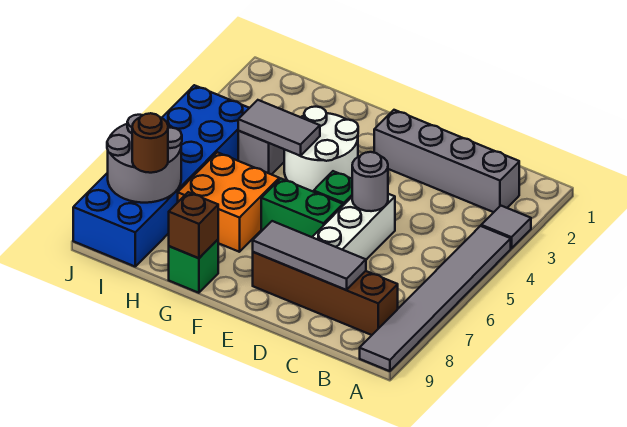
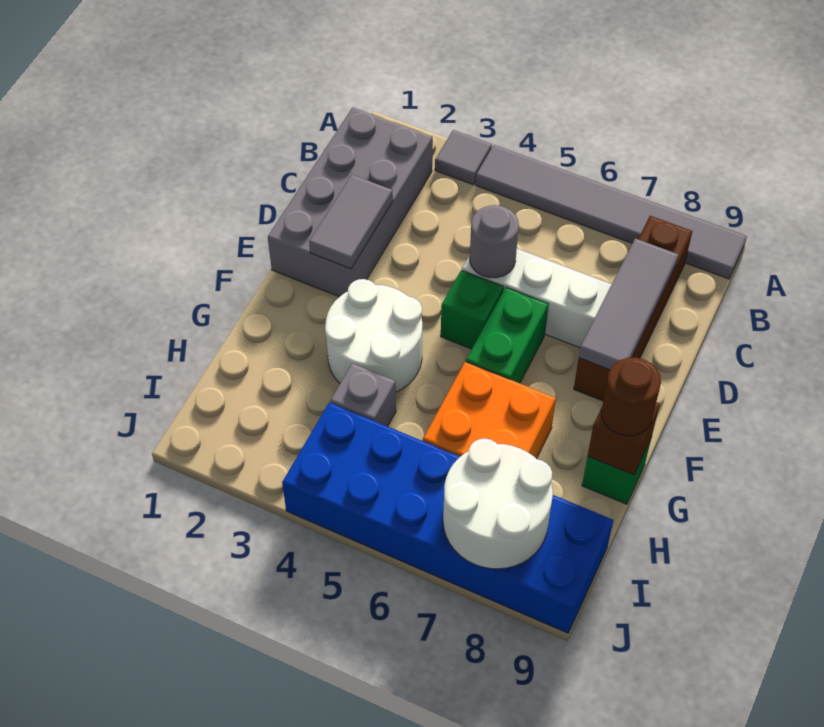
grey brick B2:E2 level 1 -> grey brick B1:E2 level 1
grey tile G4:H4 level 2 -> grey tile D2:E2 level 2
grey round brick I7:J8 level 2 -> white round brick I7:J8 level 2
brown round brick I8 level 3 -> brown round brick G9 level 3

